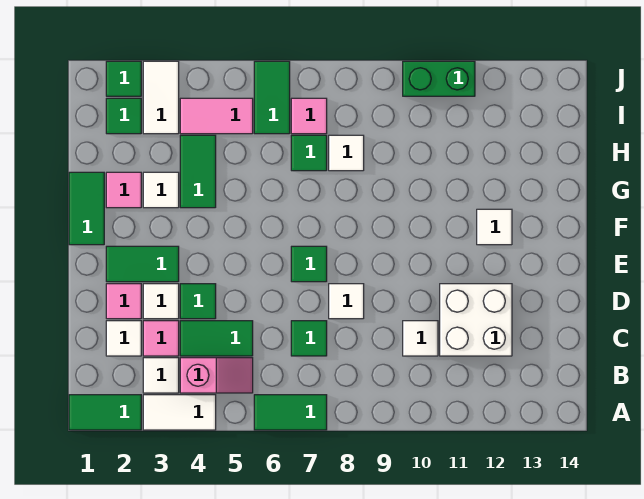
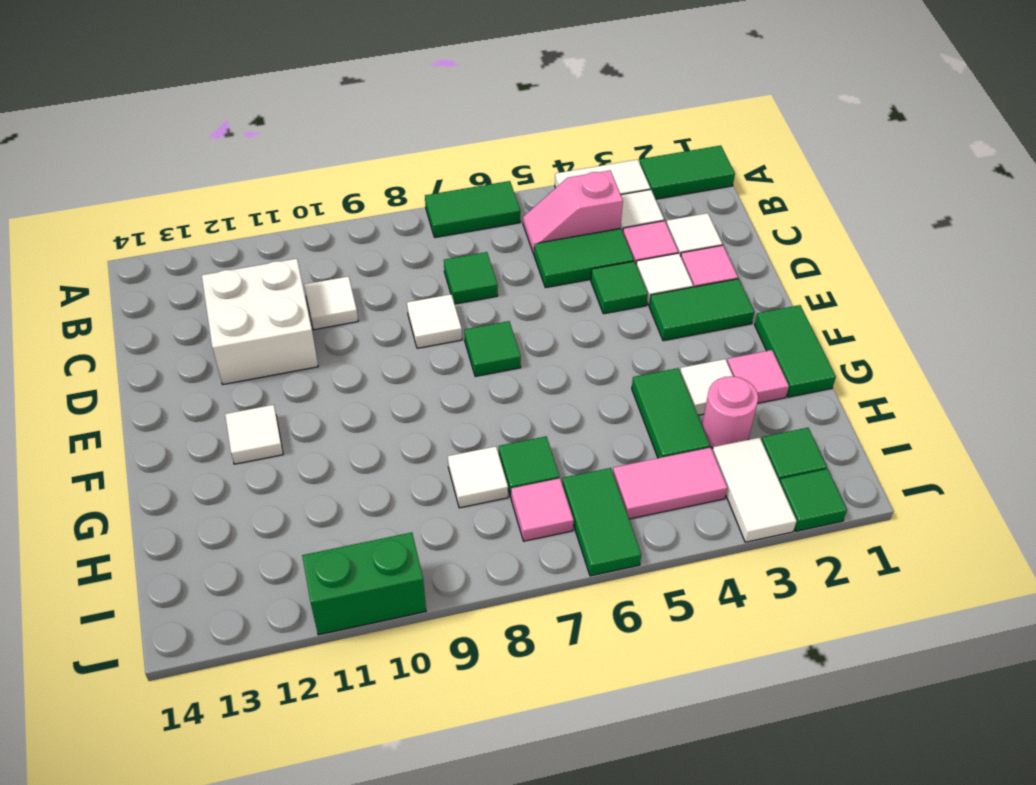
none -> pink round brick H3 level 1

